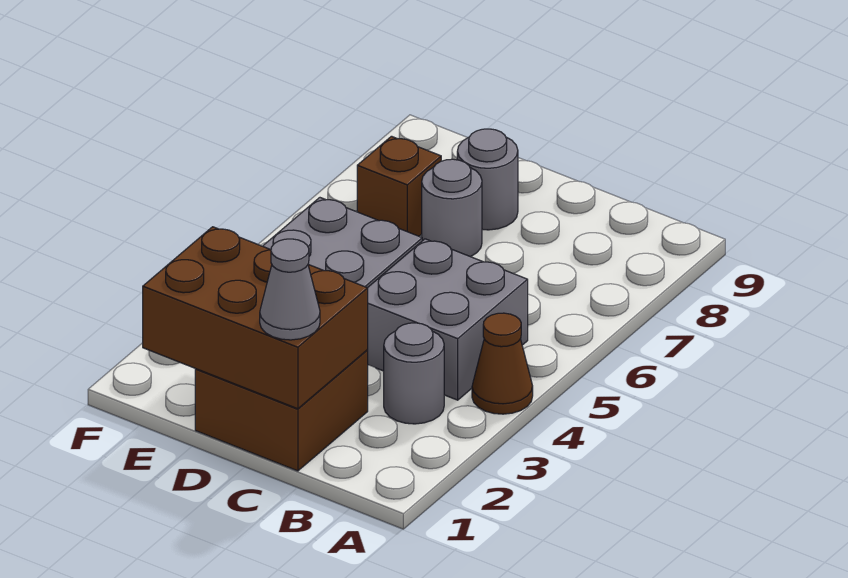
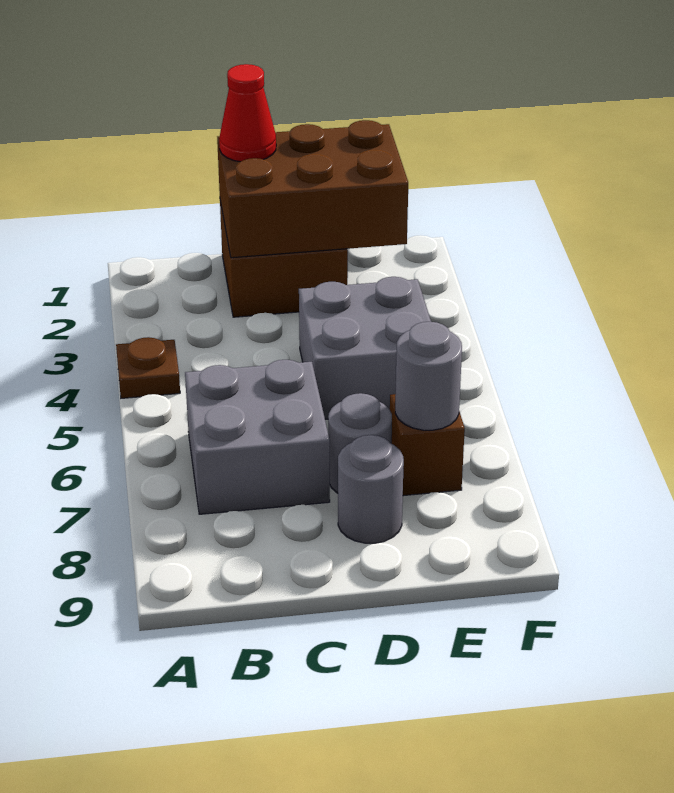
brown cone A4 level 1 -> brown plate A4 level 1
grey round brick B3 level 1 -> grey round brick E7 level 2
grey brick B4:C5 level 1 -> grey brick B6:C7 level 1
grey cone C1 level 3 -> red cone C1 level 3

